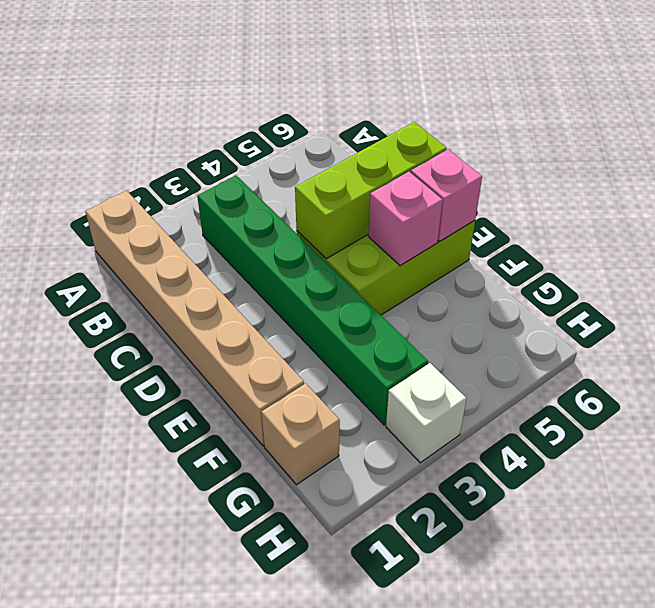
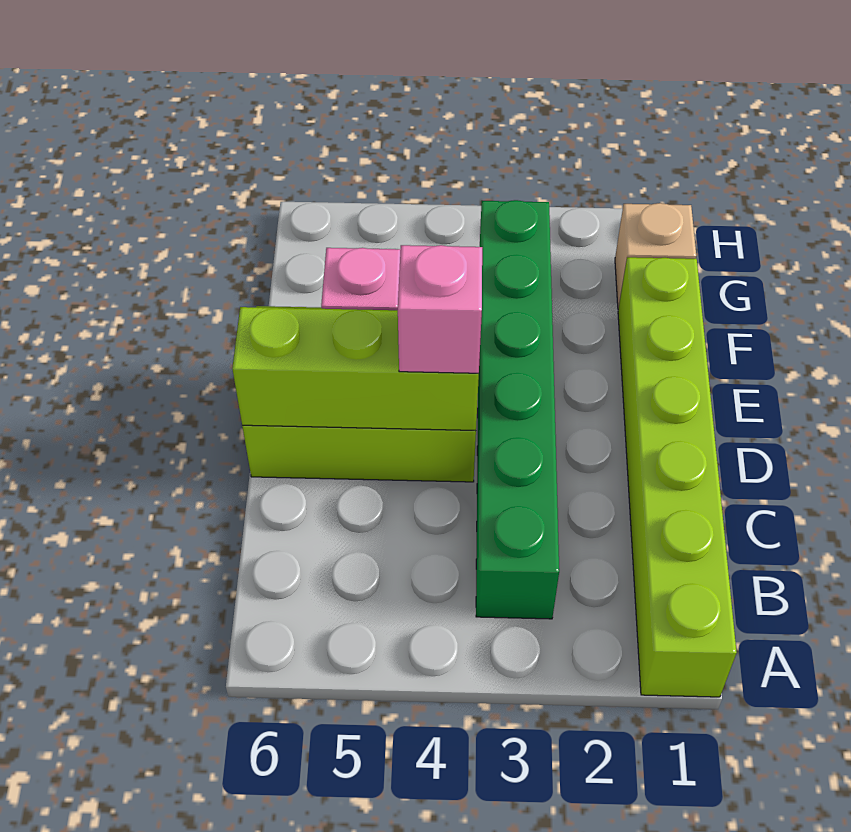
tan brick A1:F1 level 1 -> lime brick A1:F1 level 1
pink brick E6 level 2 -> pink brick D4 level 3
white brick H3 level 1 -> none

